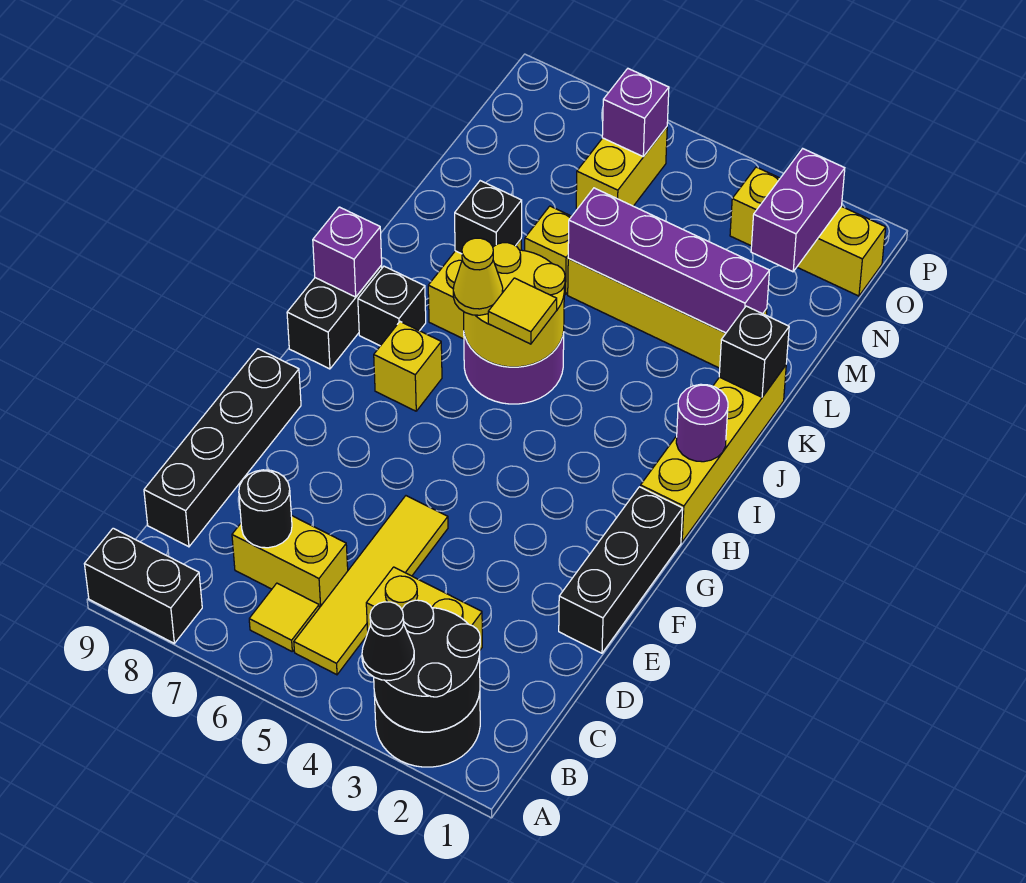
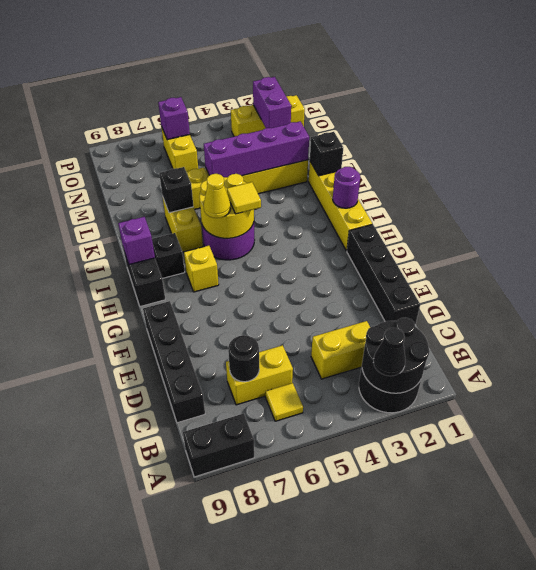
yellow tile B5:E5 level 1 -> none
black brick E1:G1 level 1 -> black brick D1:G1 level 1

